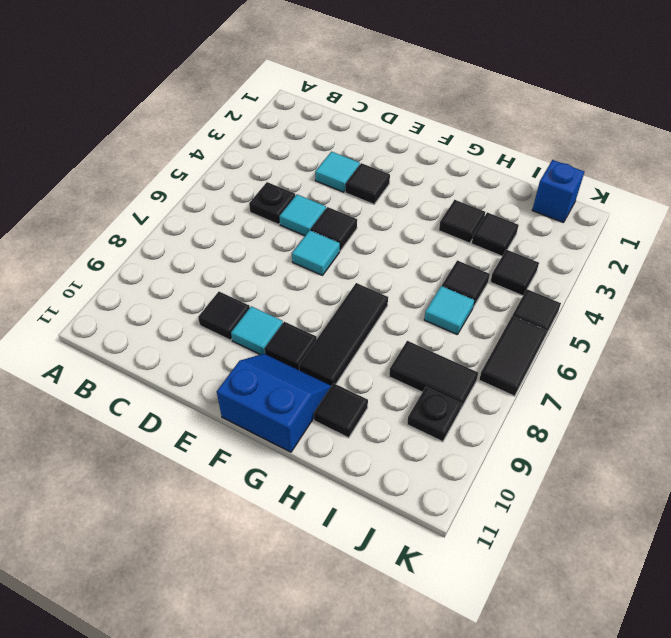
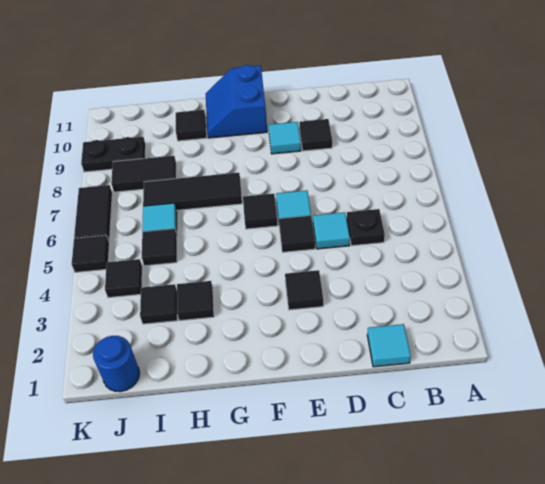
cyan tile D3 level 1 -> cyan tile C1 level 1
black tile F9 level 1 -> black tile F6 level 1
blue slope F10:G11 level 1 top 11 -> blue slope F10:G11 level 1 top F
black tile G7:G9 level 1 -> black tile G7:I7 level 1
blue brick J1 level 1 -> blue round brick J1 level 1
black plate J9 level 1 -> black plate J9:K9 level 1

